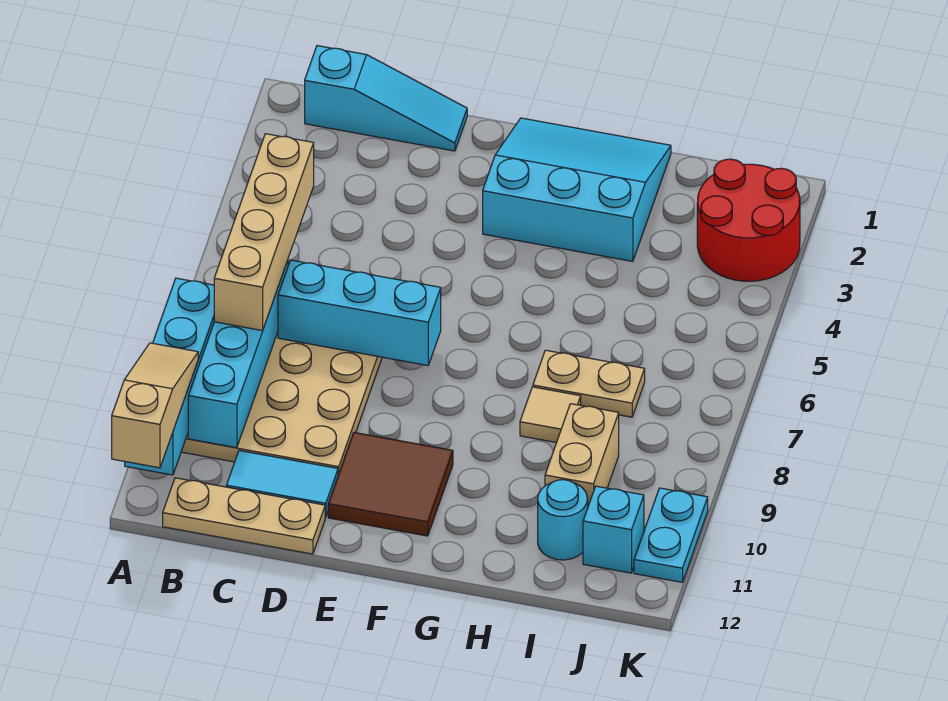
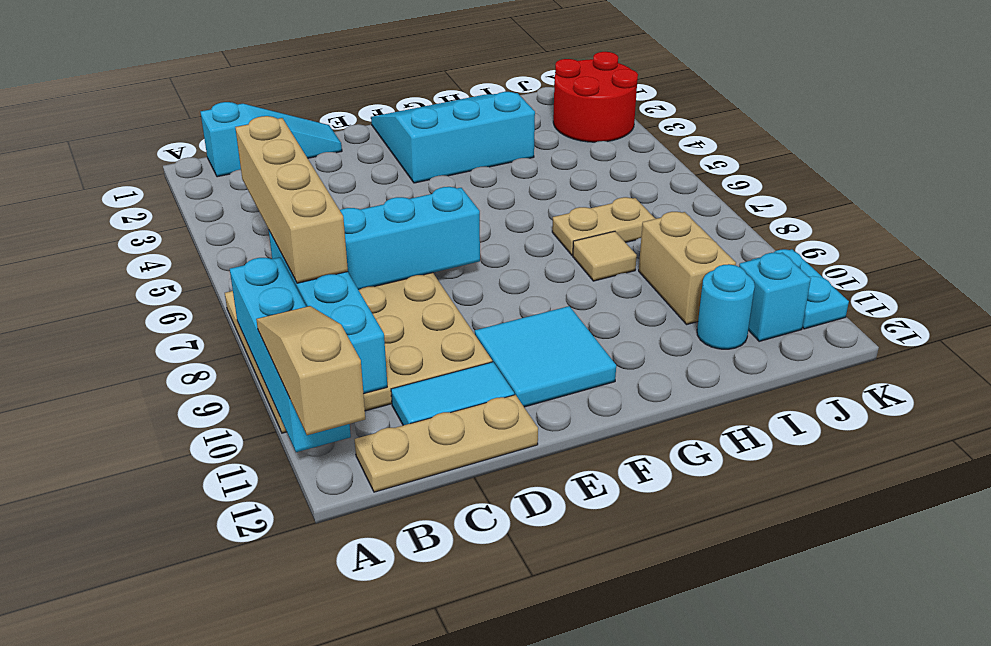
brown tile E10:F11 level 1 -> cyan tile E10:F11 level 1

